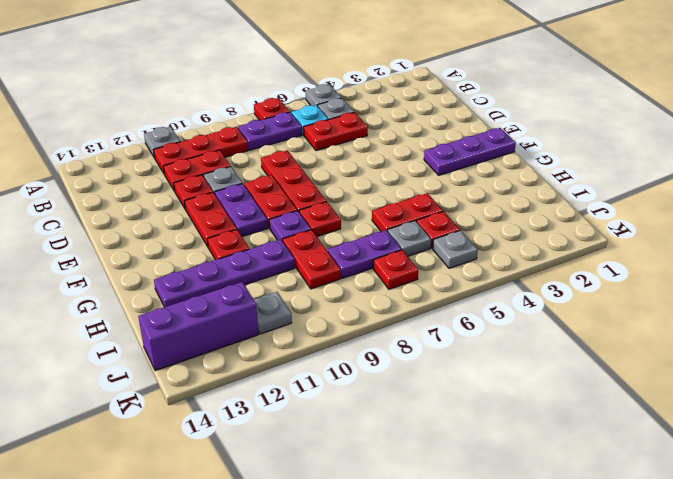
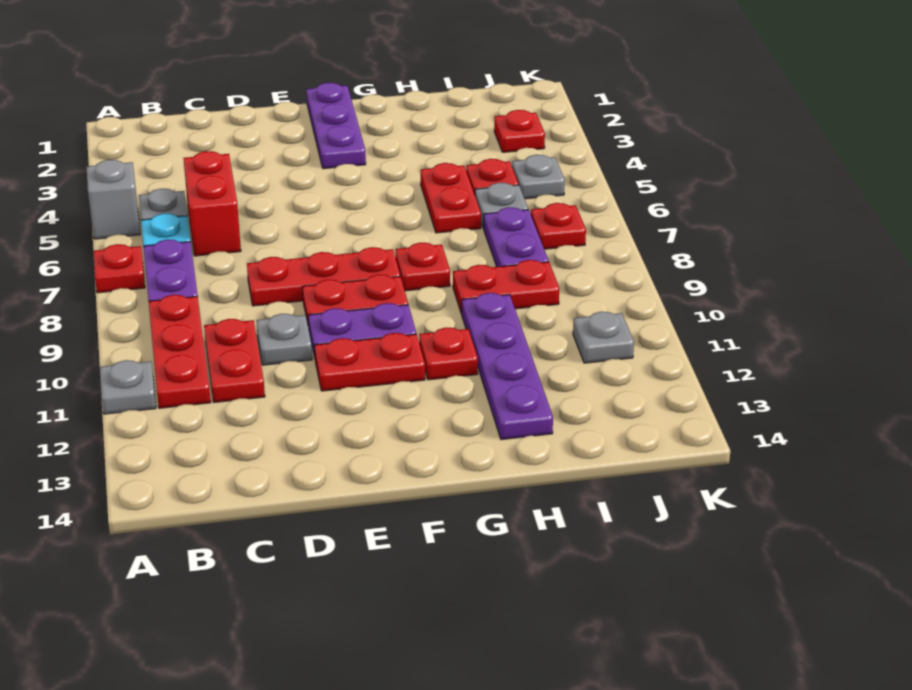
grey plate A5 level 1 -> grey brick A5 level 1
red plate C5:C6 level 1 -> red brick C5:C6 level 1
red plate D11 level 1 -> red plate J3 level 1
purple plate G9 level 1 -> none
purple brick J12:J14 level 1 -> none

